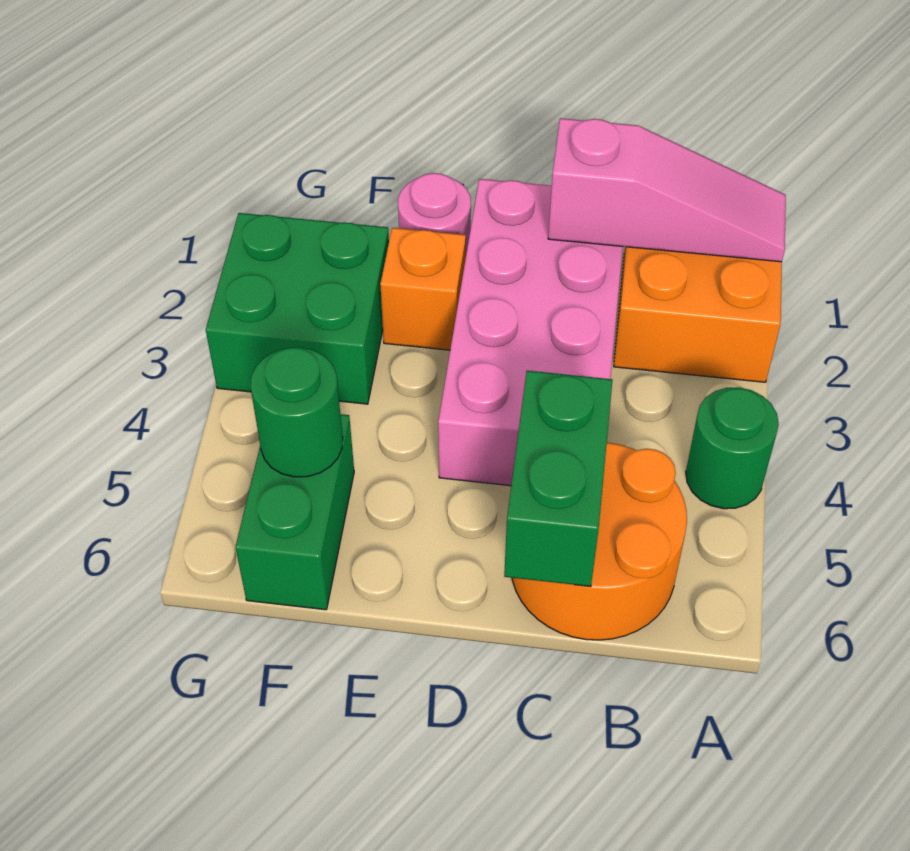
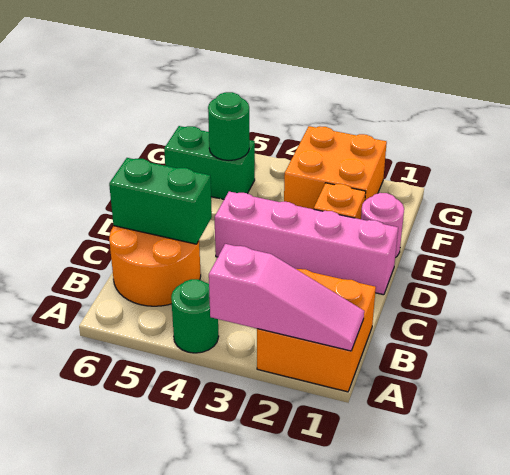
pink slope A1:C1 level 2 top C -> pink slope A1:A3 level 2 top 3
pink brick C1:D4 level 1 -> pink brick D1:D4 level 1
green brick F2:G3 level 1 -> orange brick F2:G3 level 1

